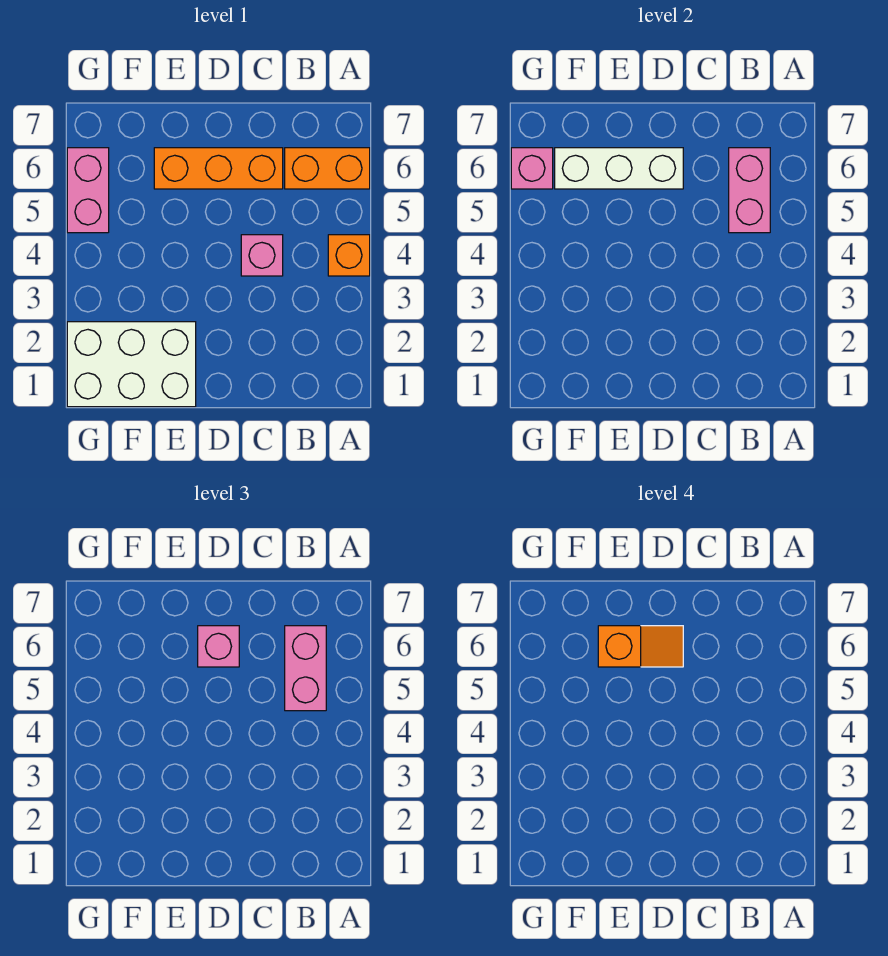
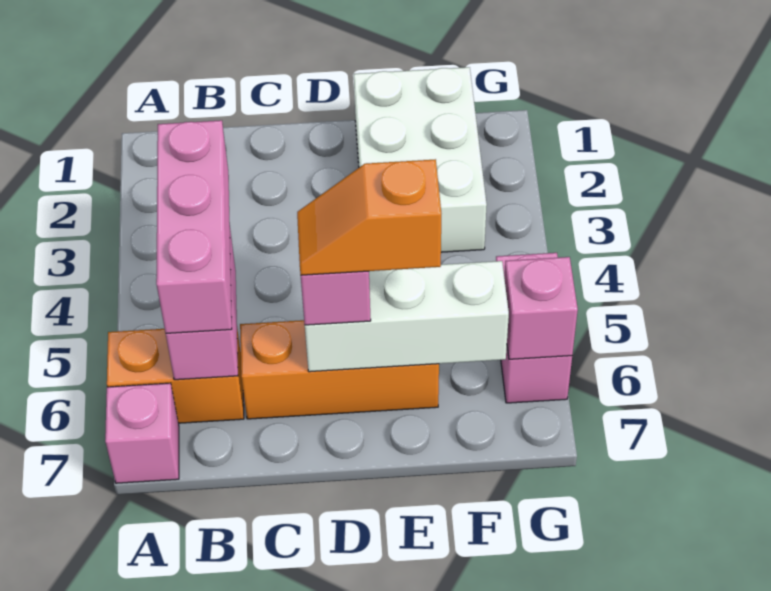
orange brick A4 level 1 -> none
pink brick B5:B6 level 3 -> pink brick B4:B6 level 3
pink brick C4 level 1 -> pink brick A7 level 1
white brick E1:G2 level 1 -> white brick E1:F3 level 1

